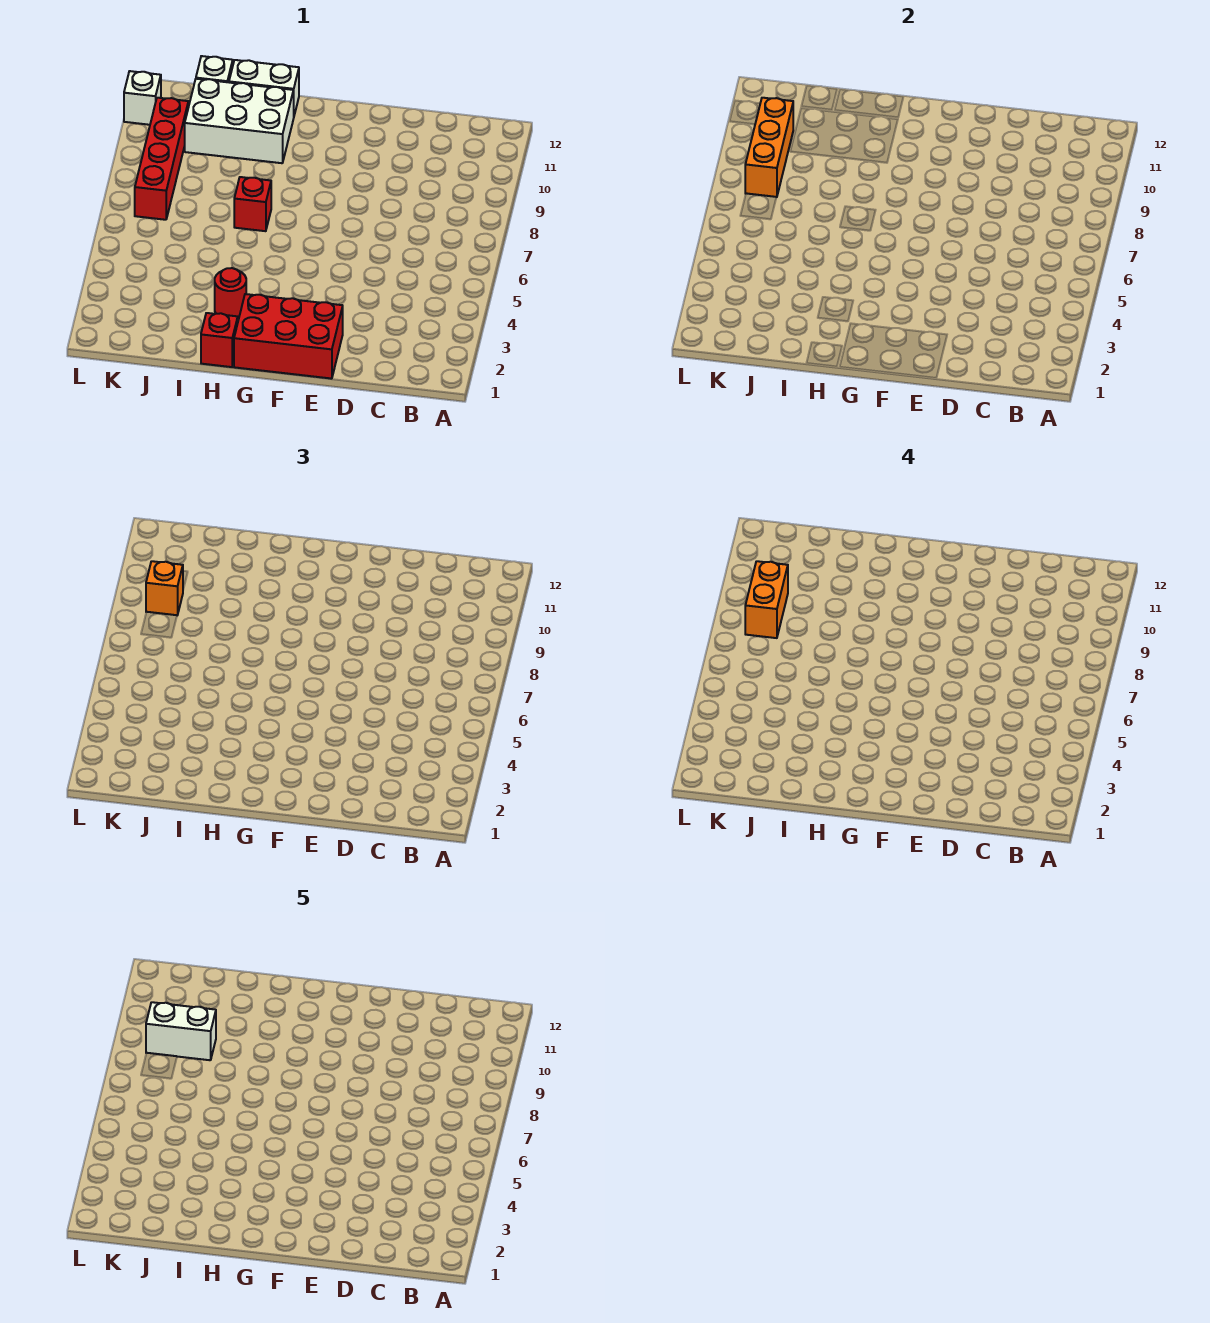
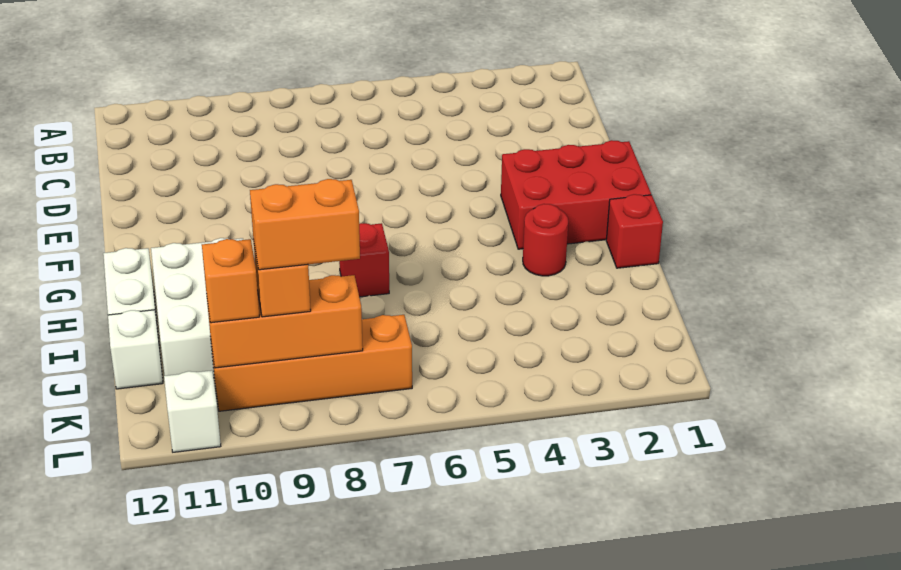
red brick E1:G2 level 1 -> red brick F1:G3 level 1
white brick J9:K9 level 5 -> none
red brick K7:K10 level 1 -> orange brick K7:K10 level 1
none -> orange brick K10 level 3

